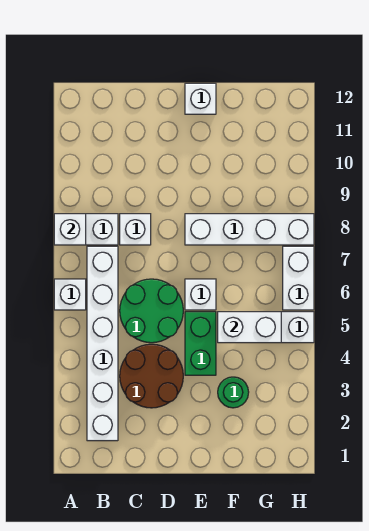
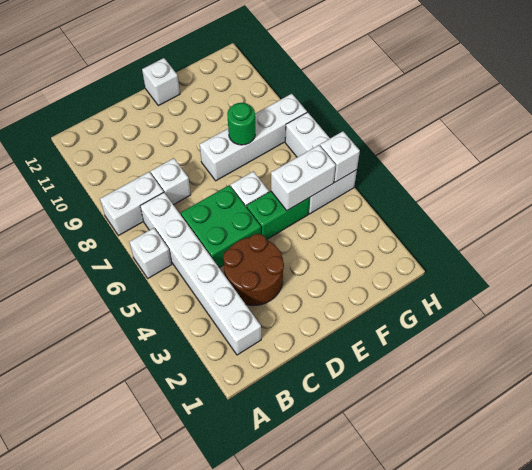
white brick A8 level 2 -> white brick H5 level 2
green round brick C5:D6 level 1 -> green brick C5:D6 level 1
green brick E4:E5 level 1 -> green brick E5:F5 level 1
green round brick F3 level 1 -> green round brick F8 level 2

